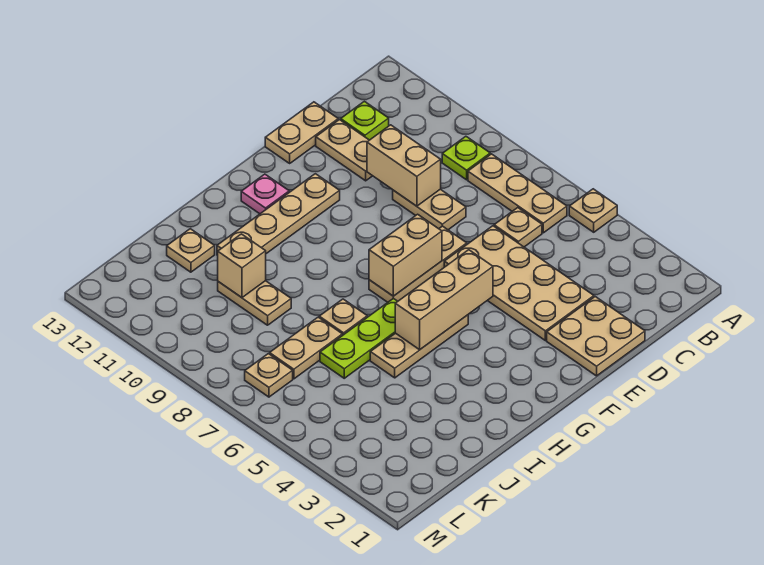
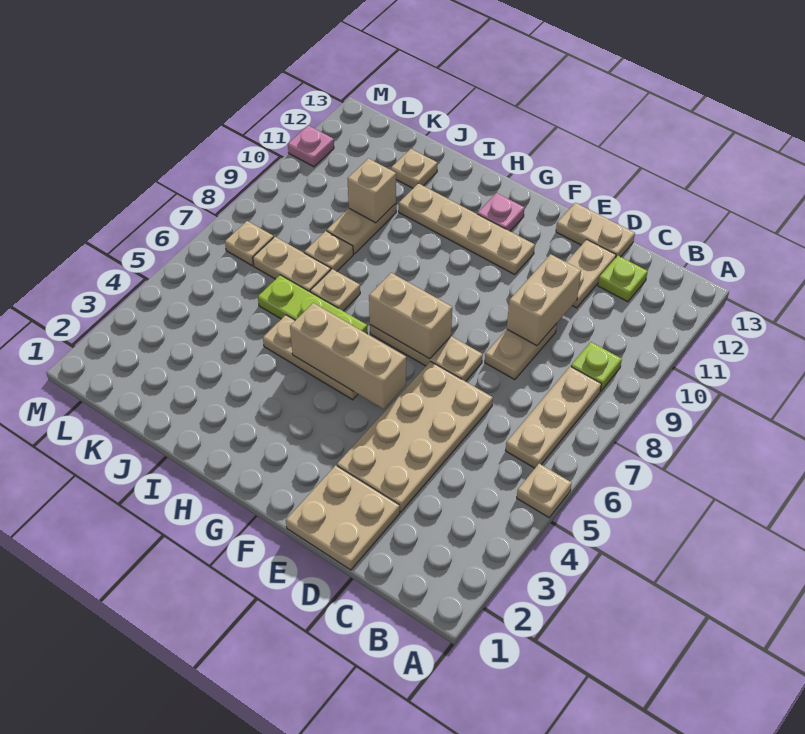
tan plate C6 level 1 -> tan plate J8 level 1
none -> pink plate M11 level 1

